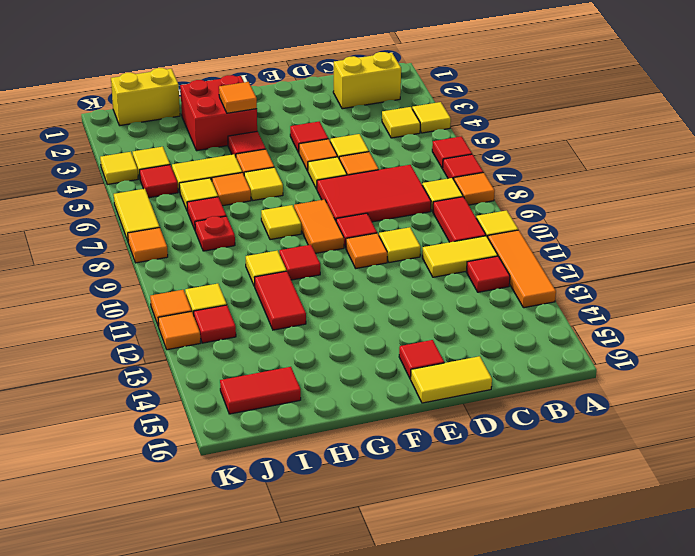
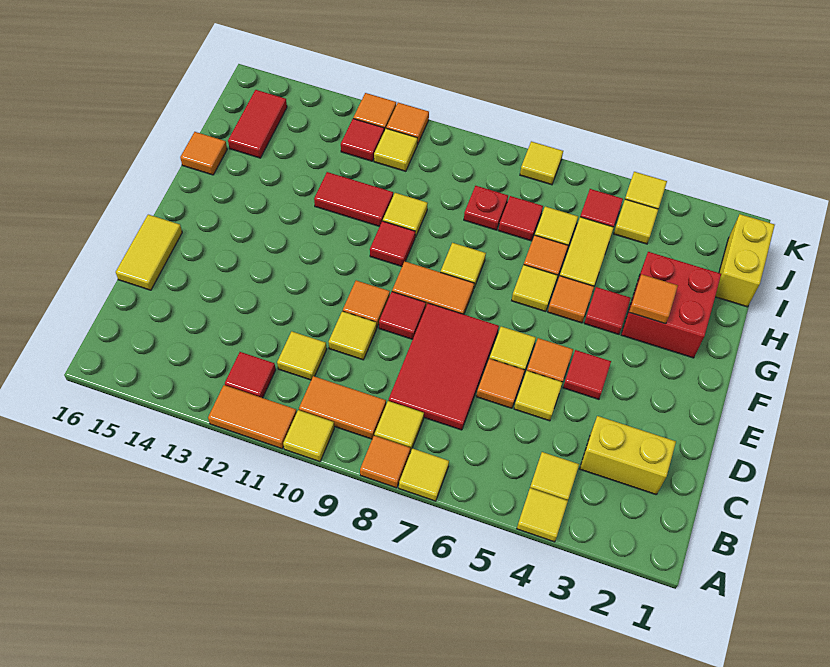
red tile A6 level 1 -> none
red tile A7 level 1 -> yellow tile A7 level 1
orange tile A11:A13 level 1 -> orange tile A11:A12 level 1
yellow brick B2:C2 level 1 -> yellow brick C2:C3 level 1
red tile B9:B10 level 1 -> orange tile B9:B10 level 1
yellow tile B11:C11 level 1 -> yellow tile C11 level 1
red tile E15 level 1 -> none
yellow tile K6:K7 level 1 -> yellow tile K7 level 1
orange tile K8 level 1 -> orange tile H16 level 1

